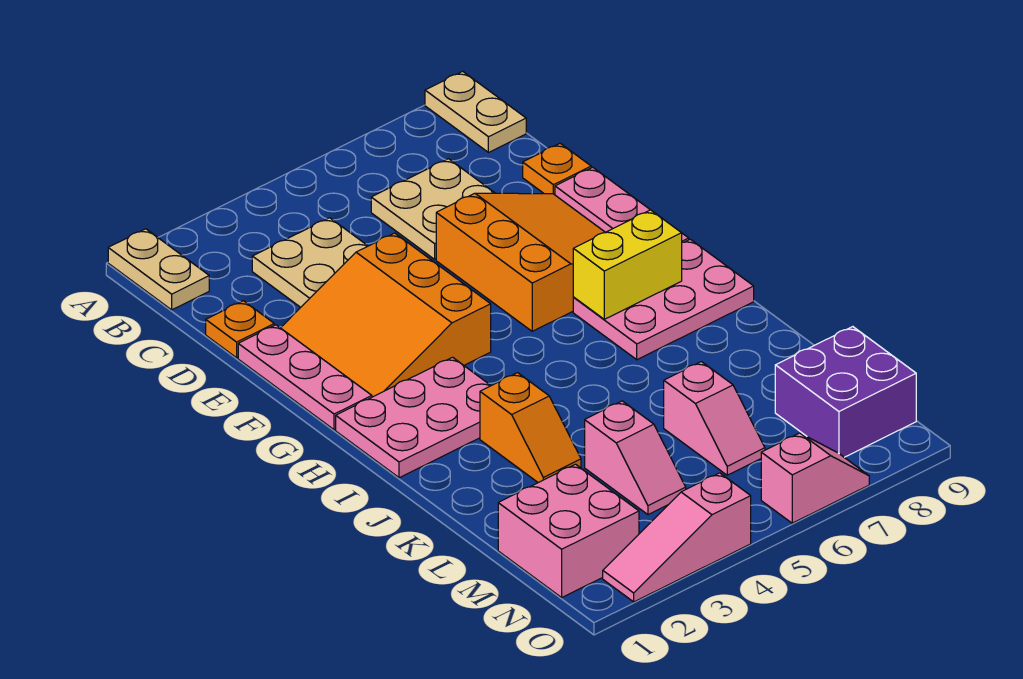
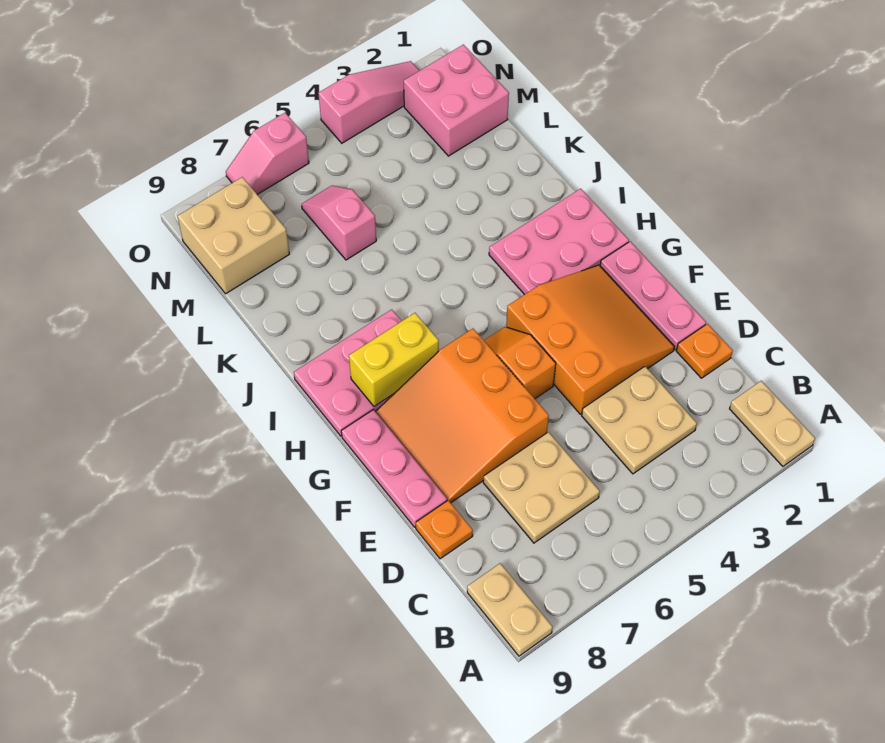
orange slope J3:K3 level 1 top J -> orange slope F5:G5 level 1 top F
pink slope L4:M4 level 1 top L -> none
purple brick M8:N9 level 1 -> tan brick M8:N9 level 1

